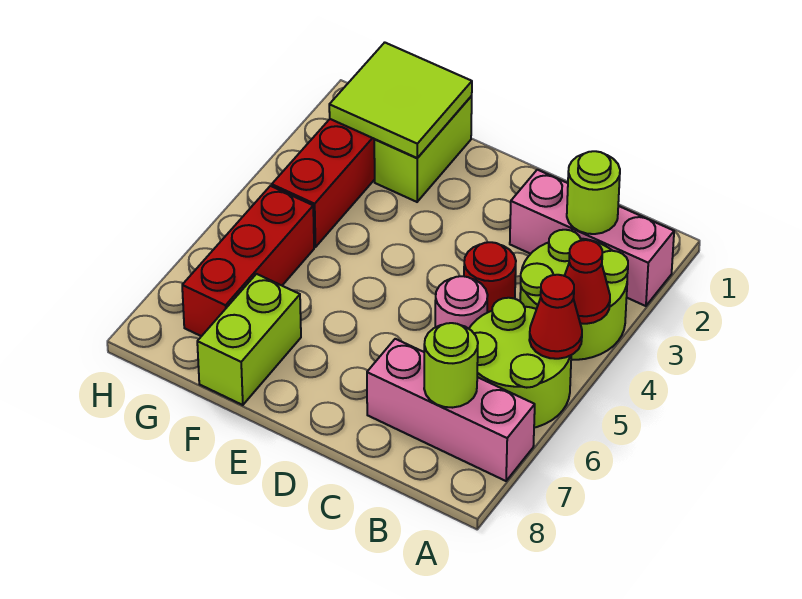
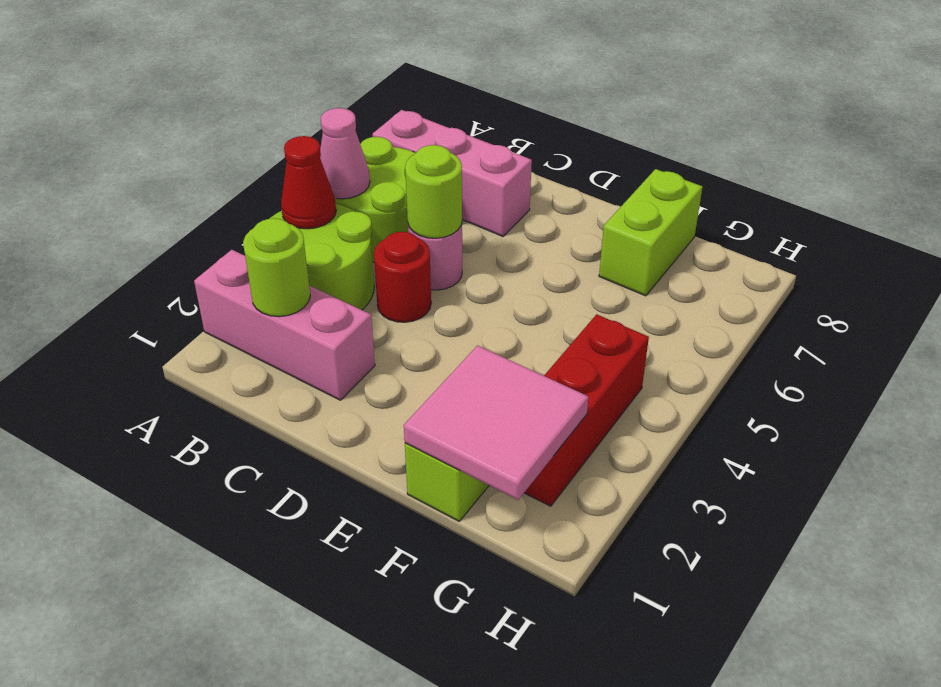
red cone A5 level 2 -> pink cone A5 level 2
lime round brick B7 level 2 -> lime round brick C5 level 2
lime tile F1:G2 level 2 -> pink tile F1:G2 level 2
red brick G5:G7 level 1 -> none

